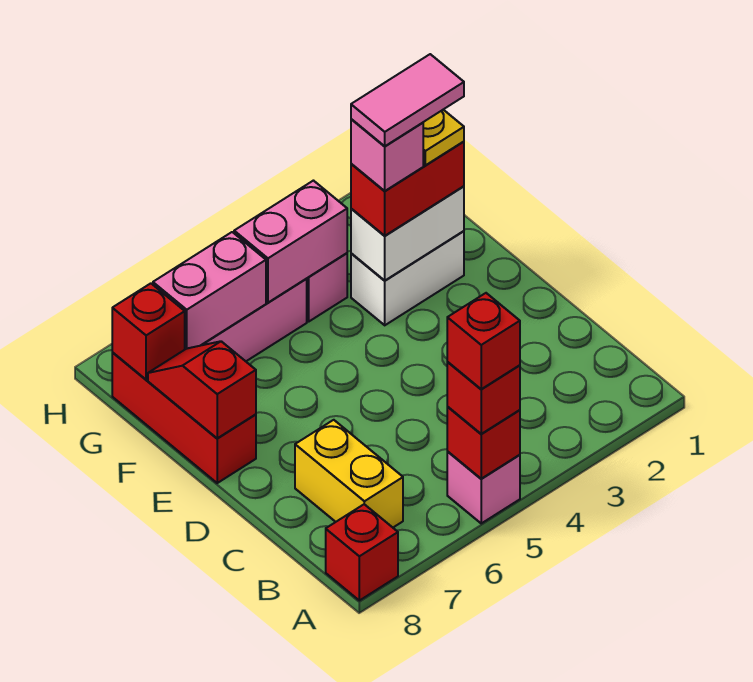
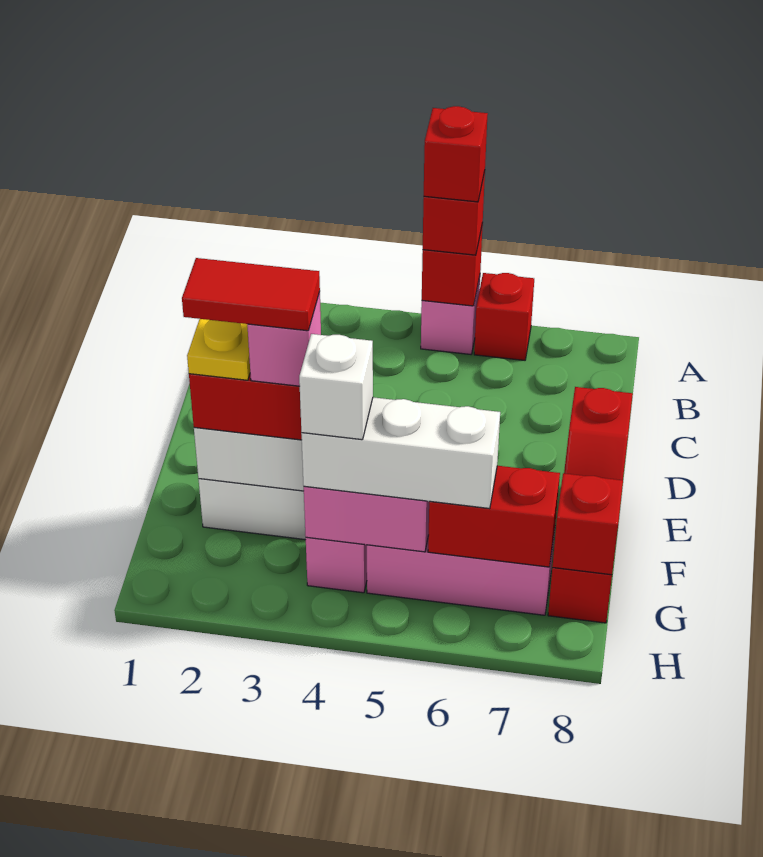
red brick A8 level 1 -> red brick A6 level 1
yellow brick B7:C7 level 1 -> none
pink tile F2:F3 level 5 -> red tile F2:F3 level 5
none -> white brick G4:G6 level 3
none -> white brick G4 level 4
pink brick G6:G7 level 2 -> red brick G6:G7 level 2

